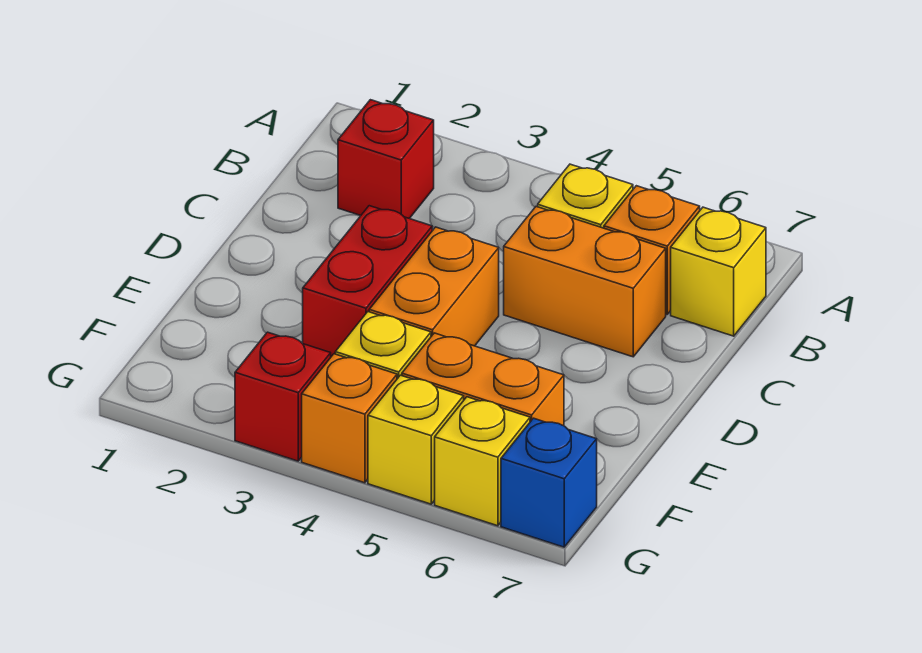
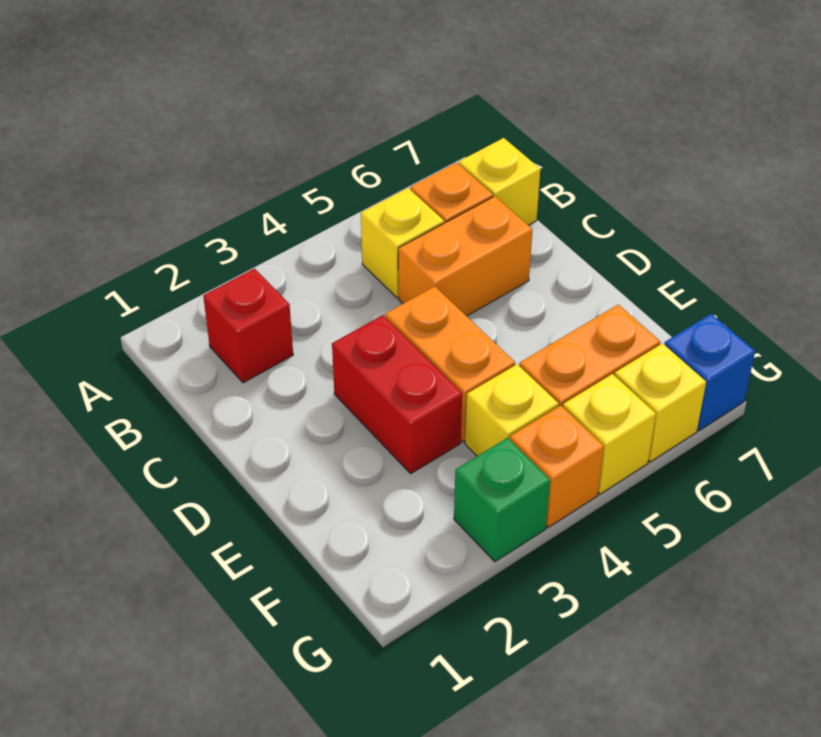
red brick G3 level 1 -> green brick G3 level 1

